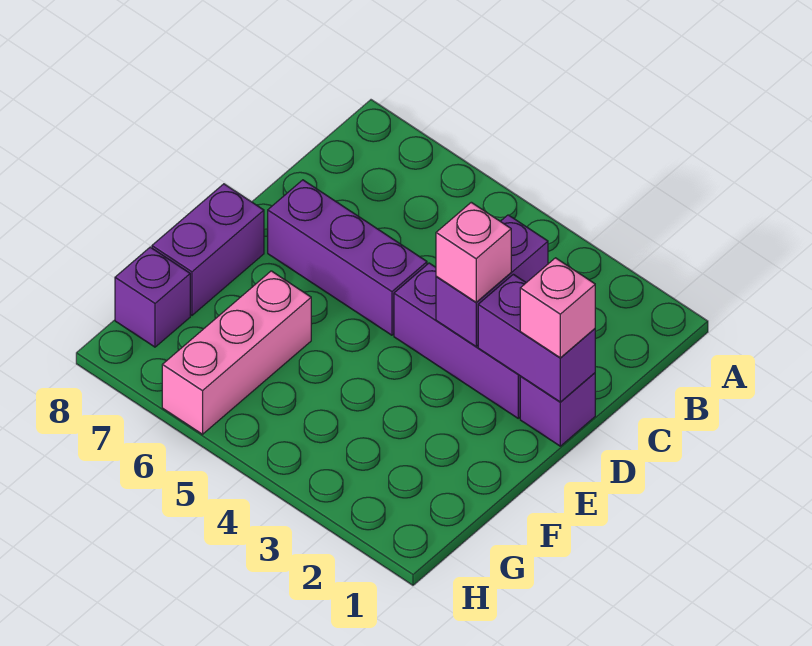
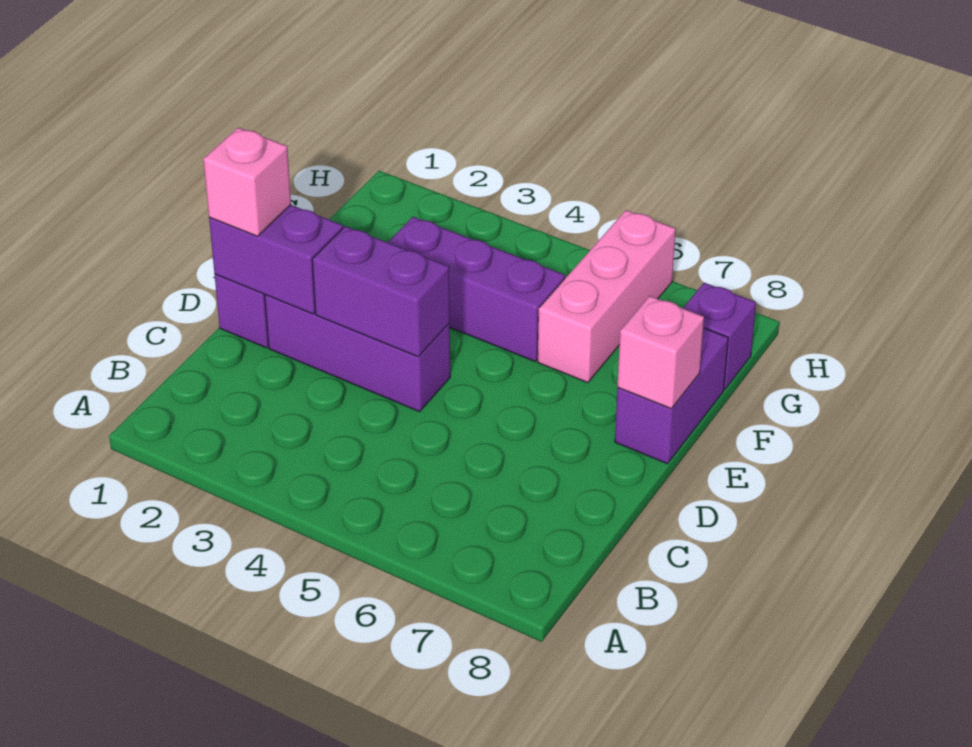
purple brick C3:D3 level 2 -> purple brick D3:D4 level 2
pink brick D3 level 3 -> pink brick E8 level 2
purple brick D5:D7 level 1 -> purple brick F3:F5 level 1

